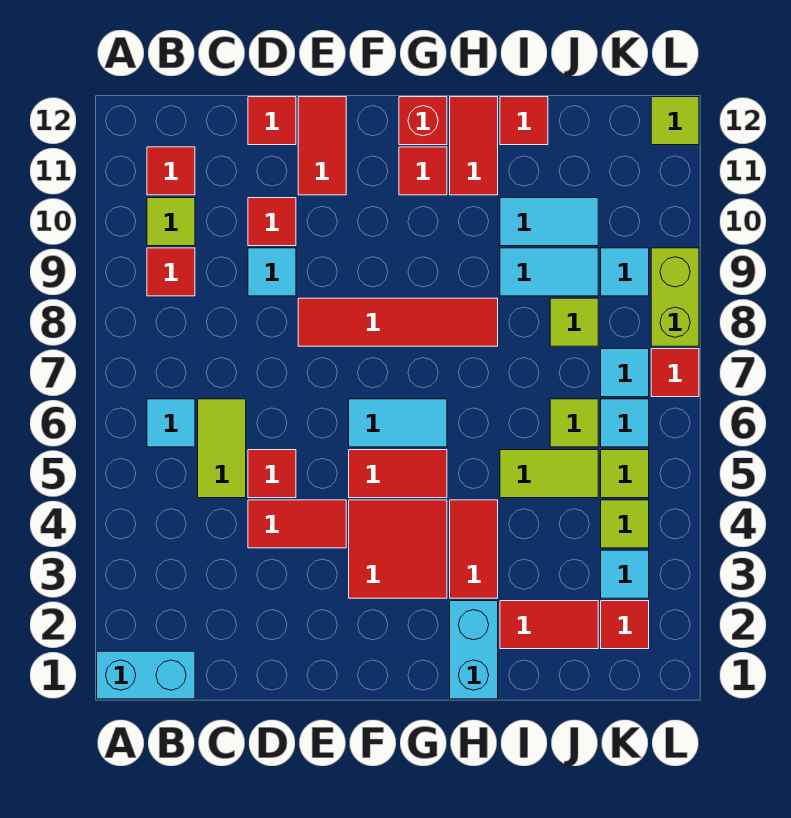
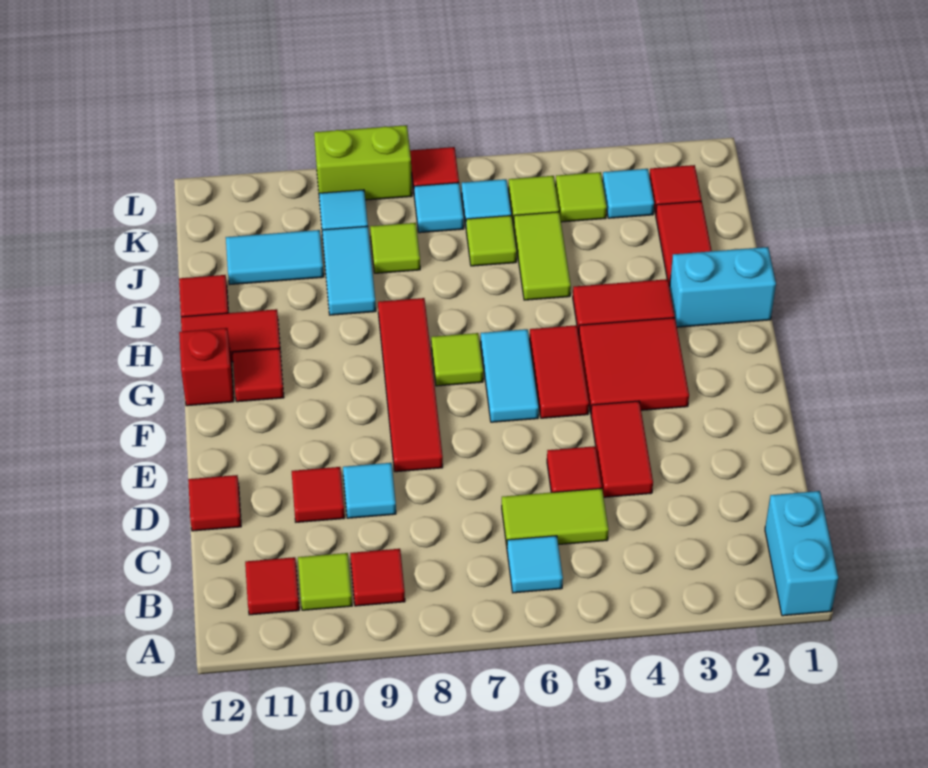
red tile E11:E12 level 1 -> none
cyan tile I10:J10 level 1 -> cyan tile J10:J11 level 1
lime tile L12 level 1 -> lime tile G7 level 1

